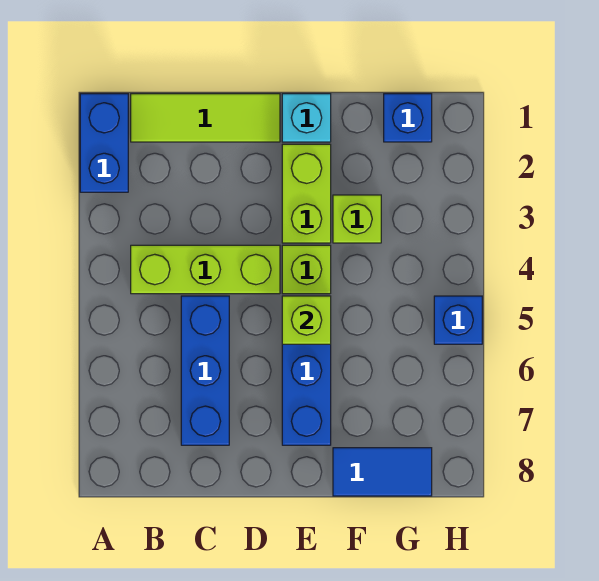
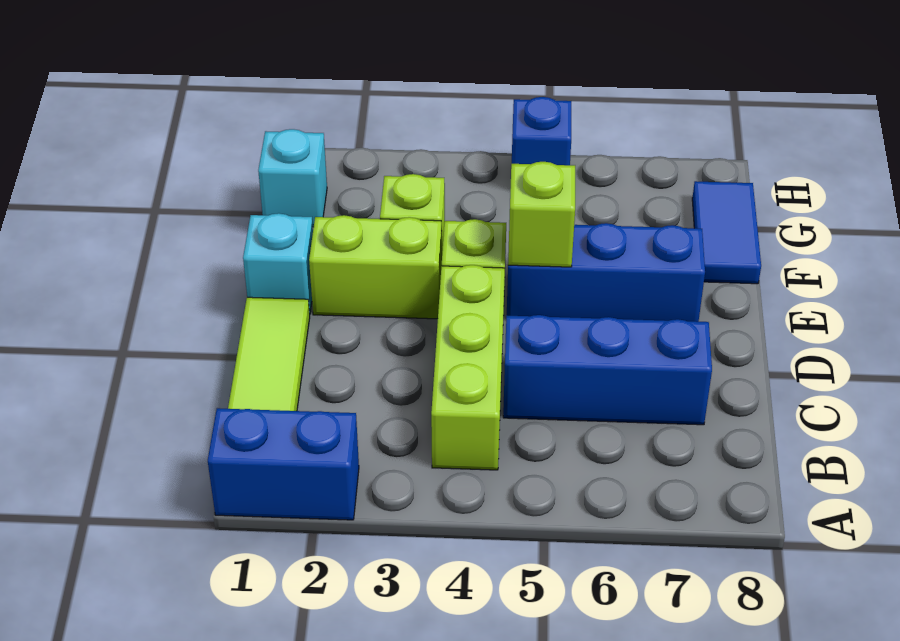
blue brick G1 level 1 -> cyan brick G1 level 1

